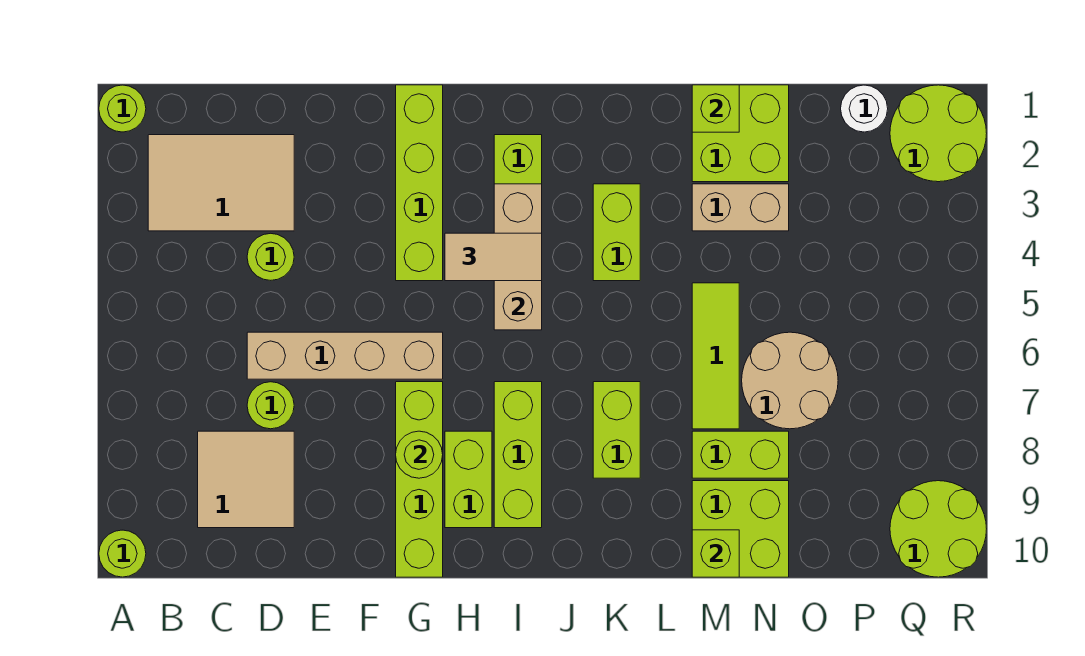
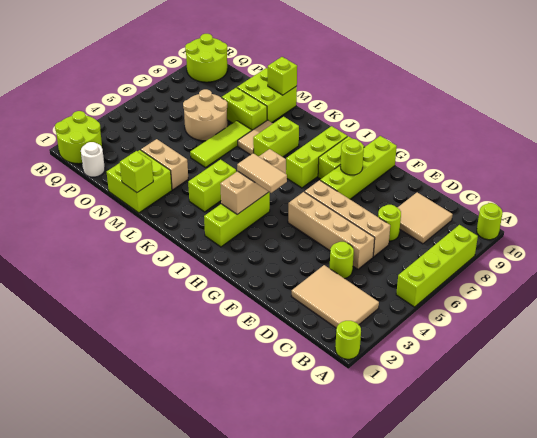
none -> tan brick D5:G5 level 1
lime brick G1:G4 level 1 -> lime brick A5:A8 level 1
none -> tan tile L7:L8 level 1

